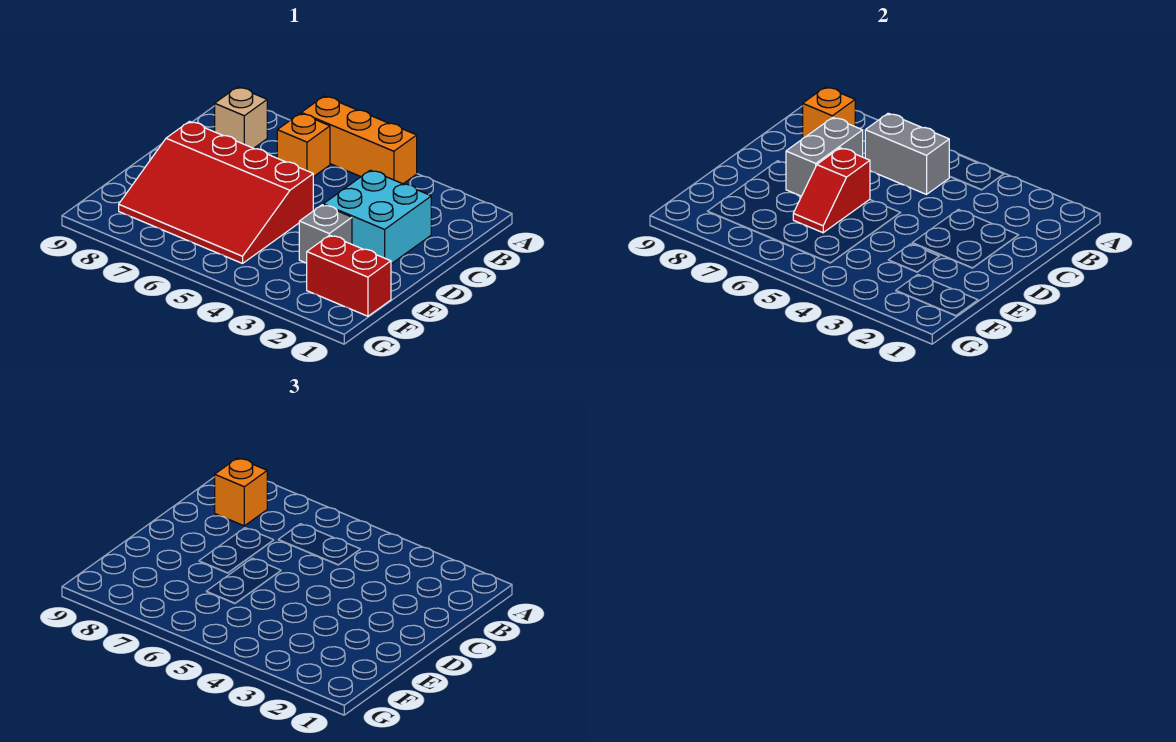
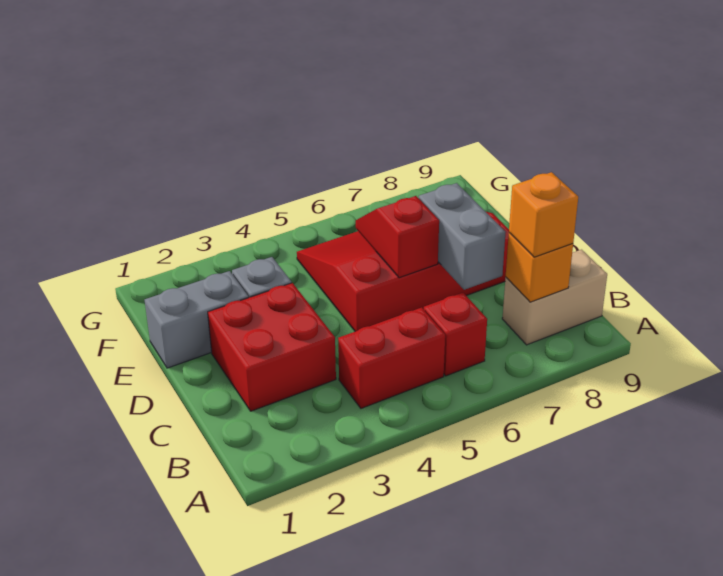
orange brick A4:A6 level 1 -> none
grey brick B5:B6 level 2 -> grey brick E1:E2 level 1
orange brick B6 level 1 -> red brick B6 level 1
tan brick B8 level 1 -> tan brick B8:B9 level 1
cyan brick C2:D3 level 1 -> red brick C2:D3 level 1
red brick F1:F2 level 1 -> red brick B4:B5 level 1

